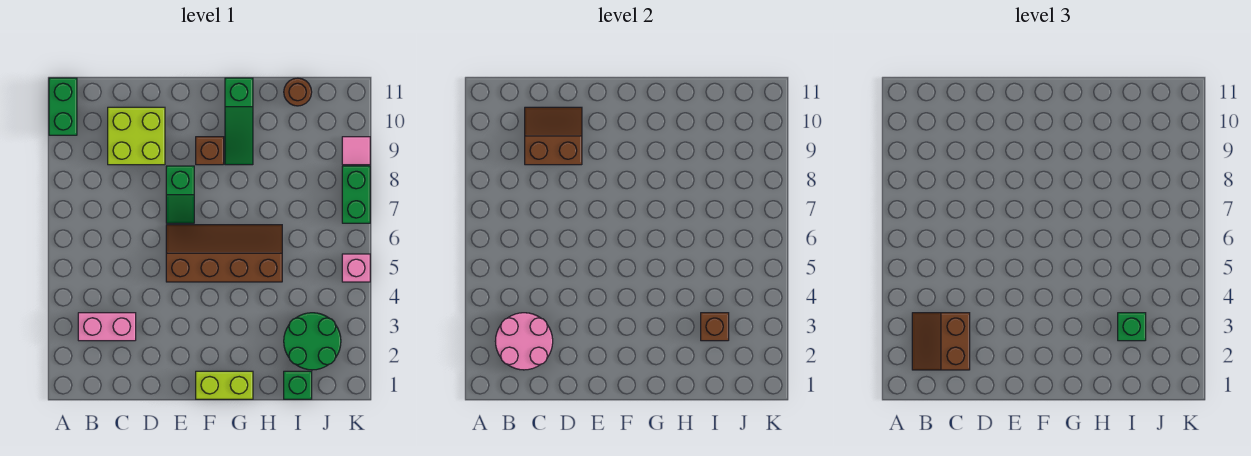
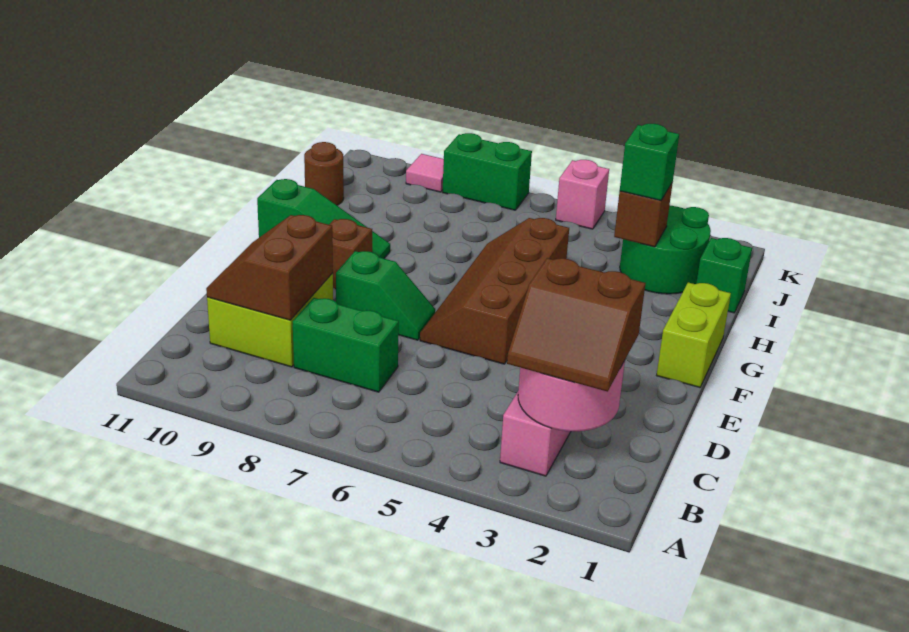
green brick A10:A11 level 1 -> green brick C7:C8 level 1

